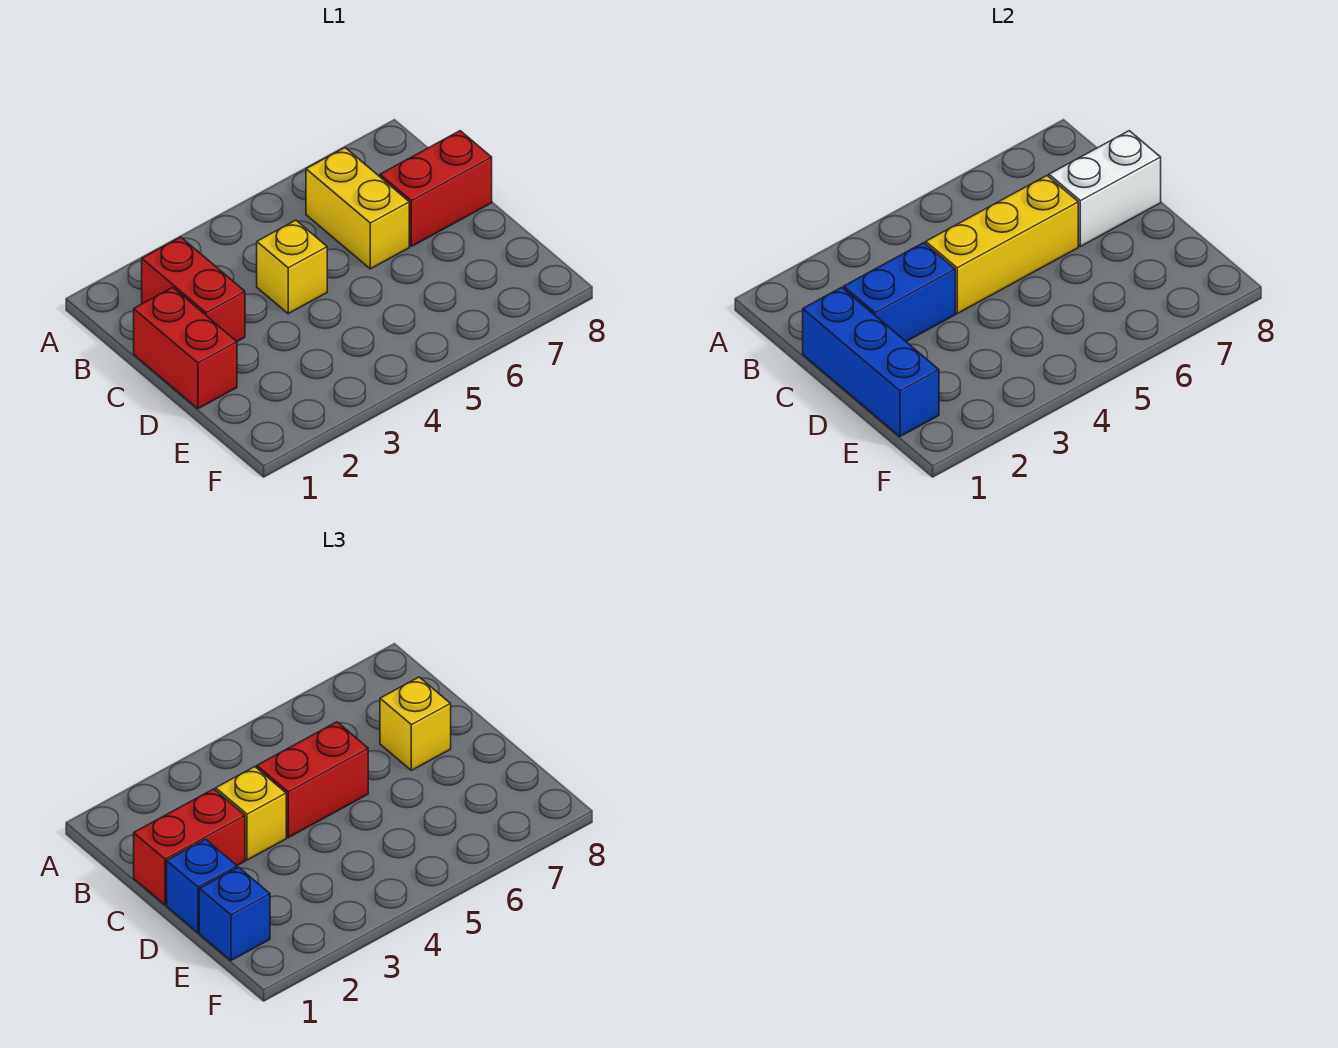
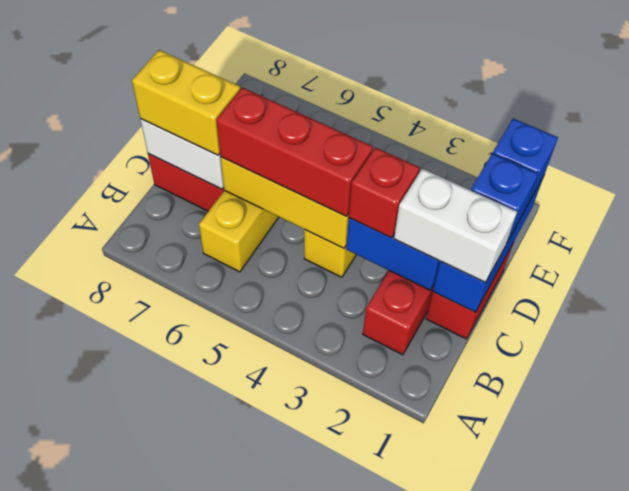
red brick C1:C2 level 3 -> white brick C1:C2 level 3
yellow brick C3 level 3 -> red brick C3 level 3
red brick C4:C5 level 3 -> red brick C4:C6 level 3
yellow brick C7 level 3 -> yellow brick C7:C8 level 3

